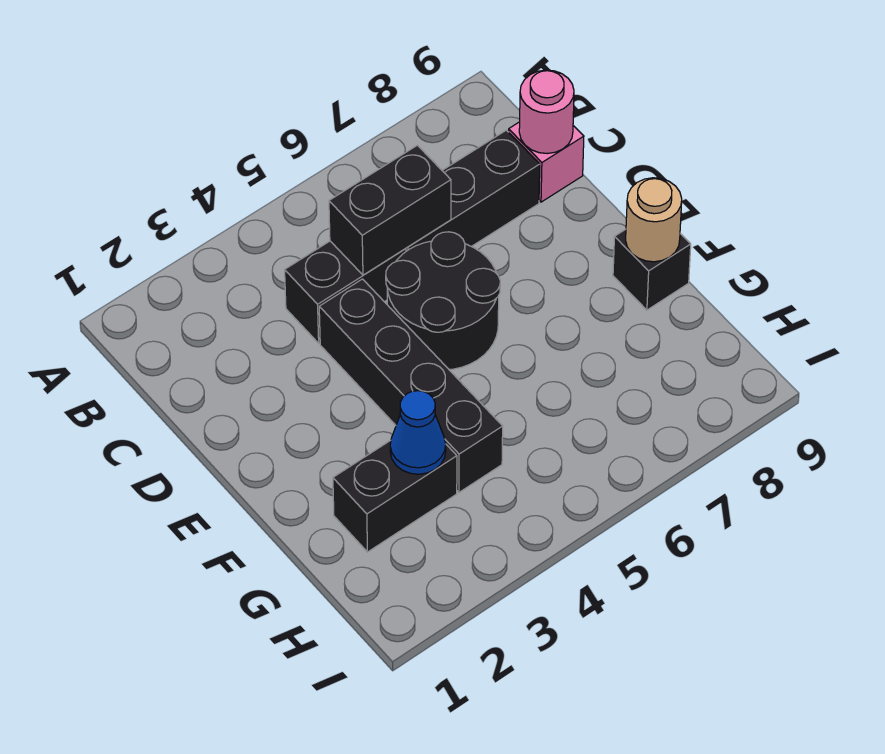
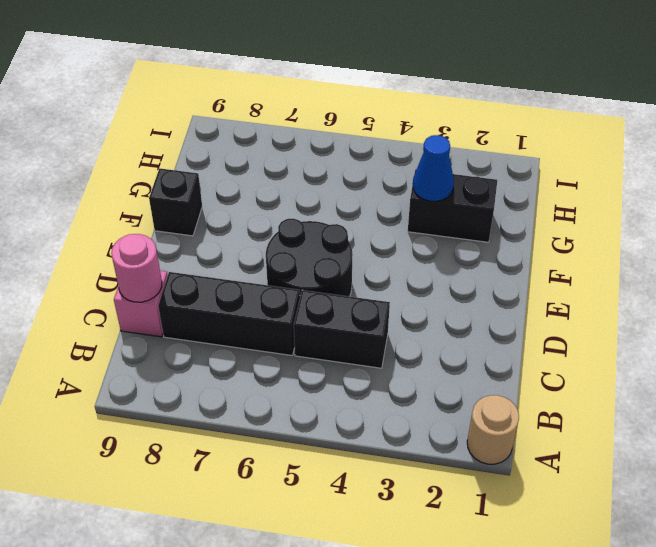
black brick C5:C6 level 2 -> none
black brick D4:G4 level 1 -> none
tan round brick F9 level 2 -> tan round brick A1 level 1

